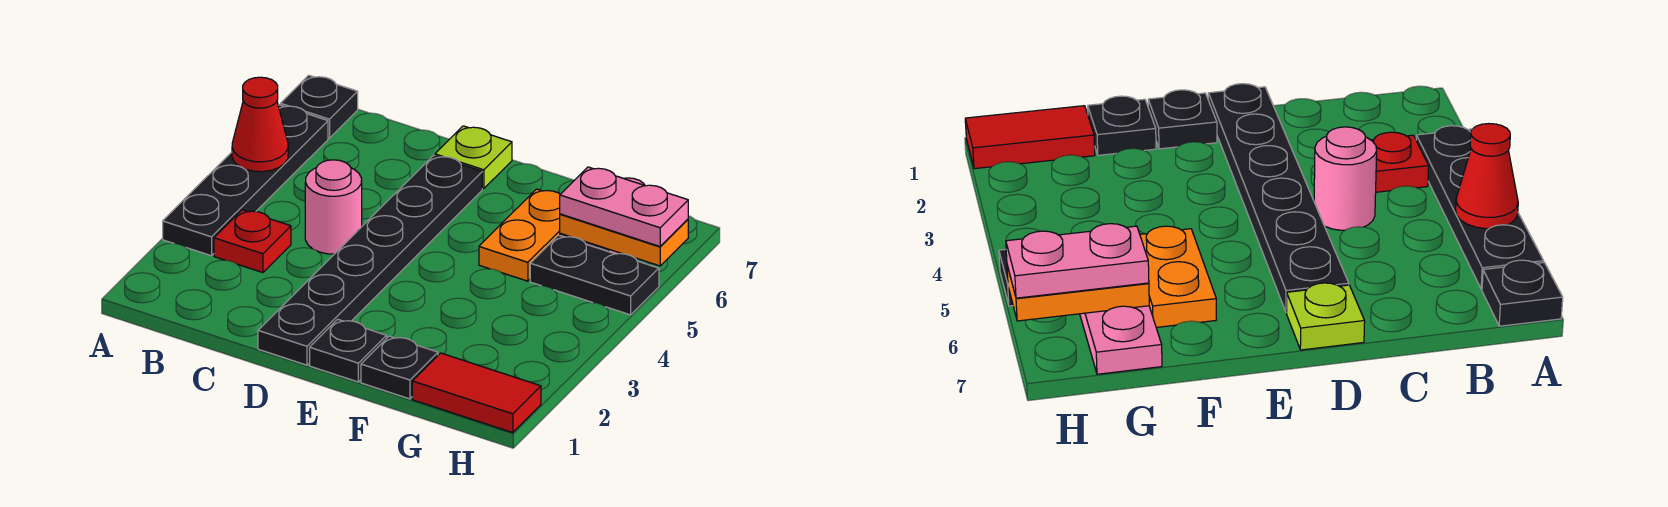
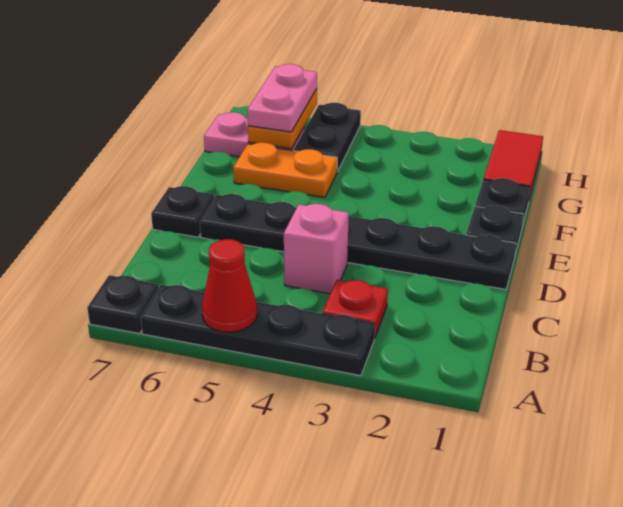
pink round brick C4 level 1 -> pink brick C4 level 1
lime plate D7 level 1 -> black plate D7 level 1

